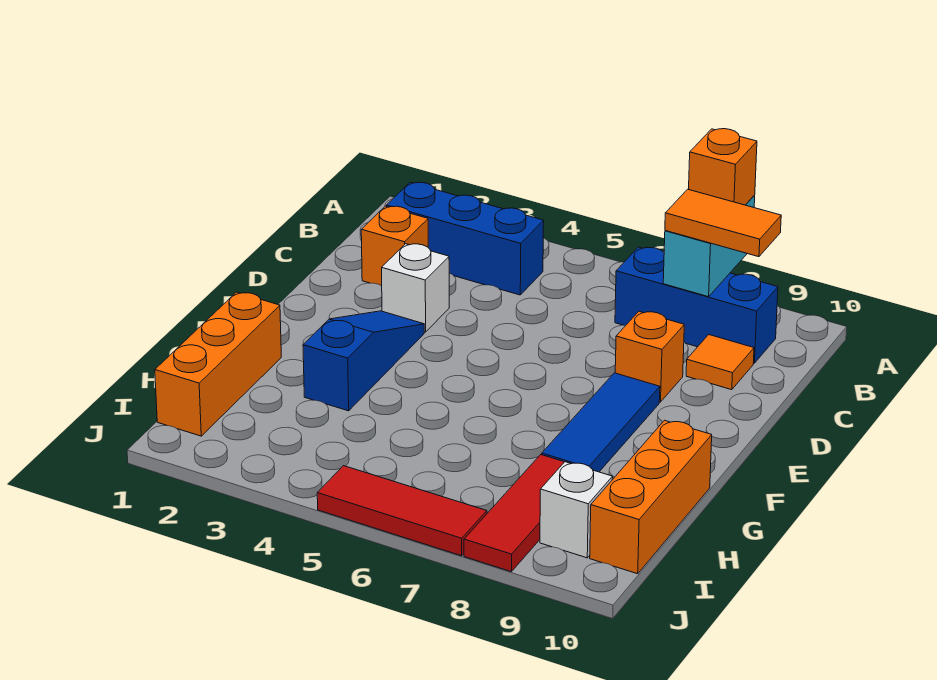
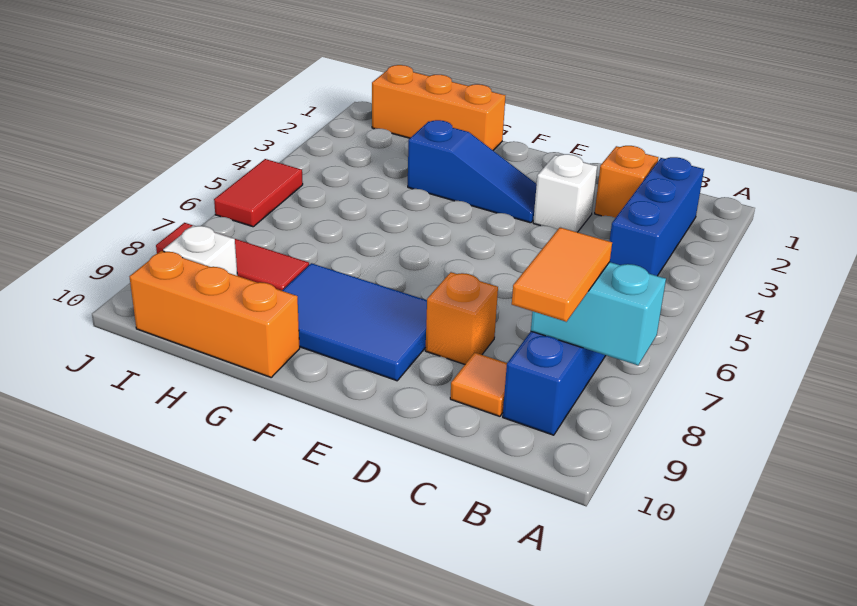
orange brick A8 level 3 -> none
blue tile E8:G8 level 1 -> blue tile E8:G9 level 1
red tile J5:J7 level 1 -> red tile J5:J6 level 1

